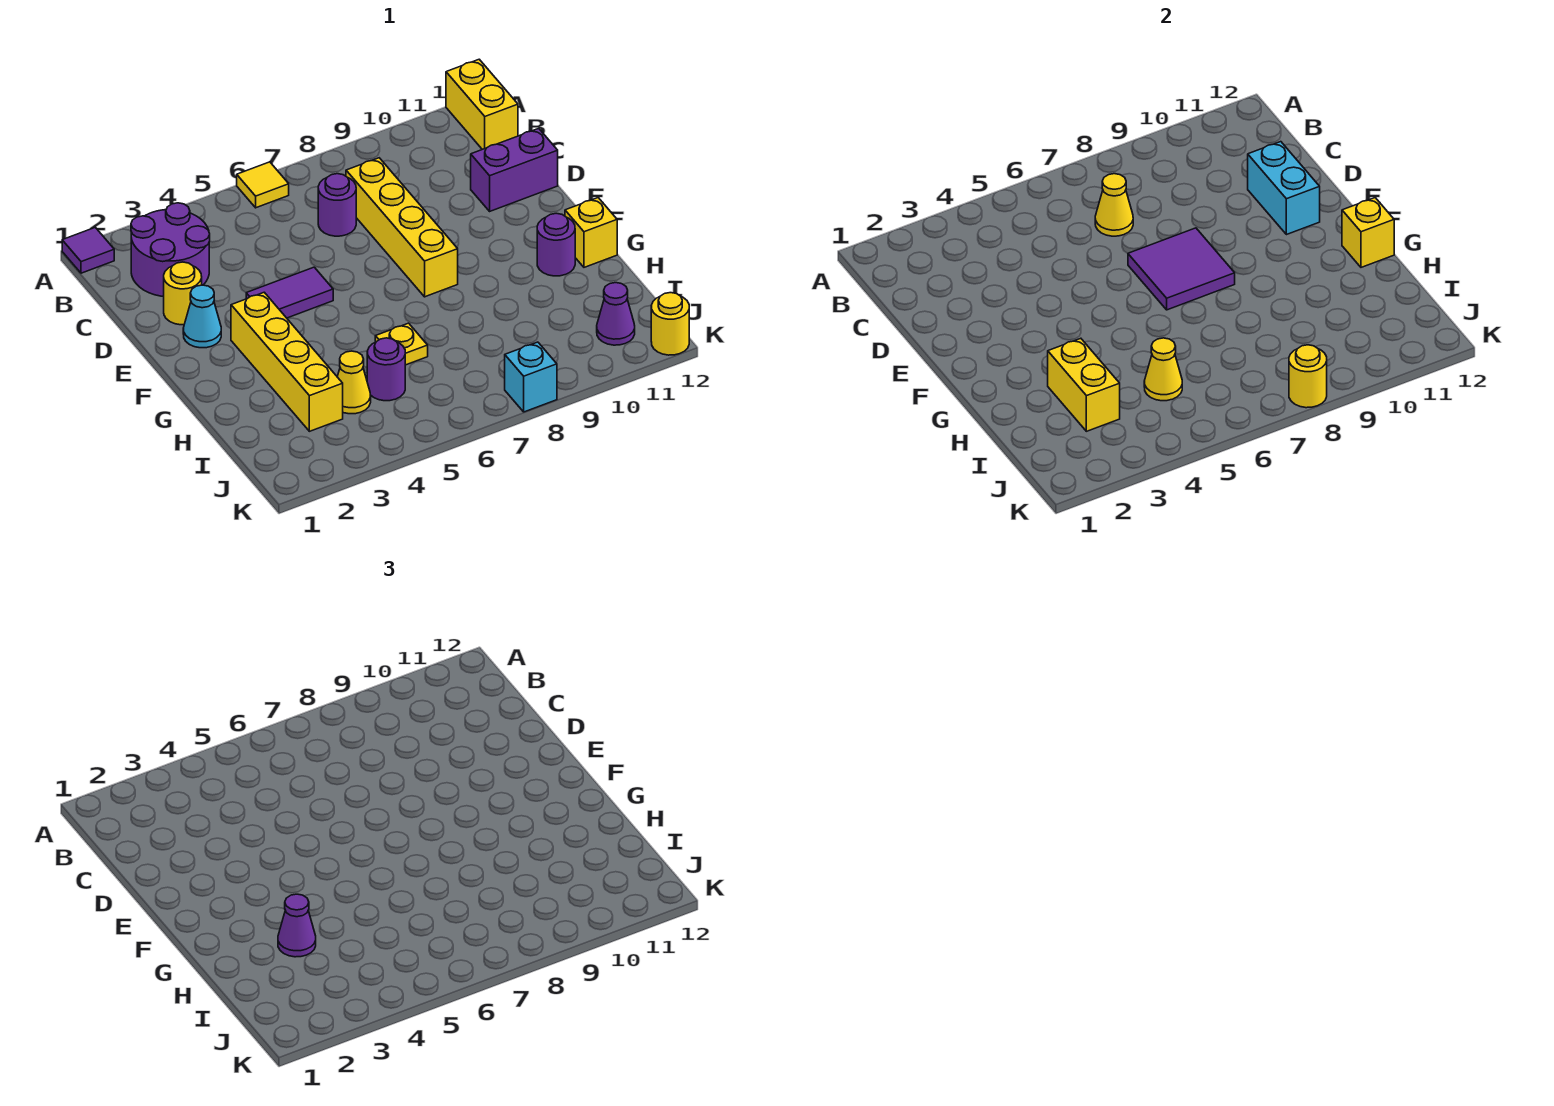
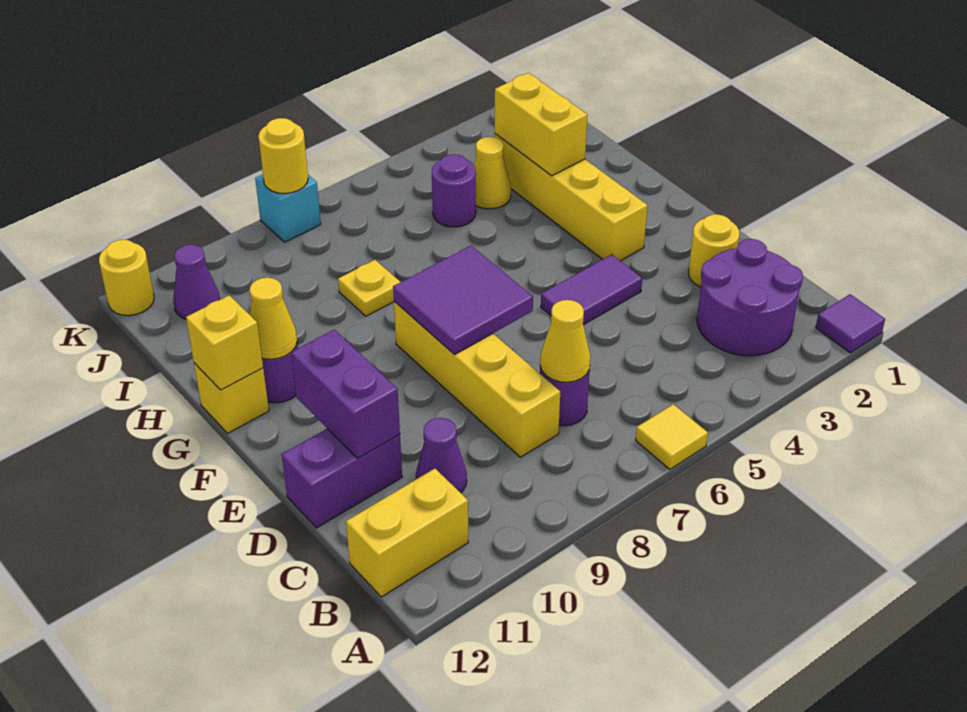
yellow brick A12:B12 level 1 -> yellow brick B11:B12 level 1
cyan brick D11:E11 level 2 -> purple brick D11:E11 level 2
cyan cone E2 level 1 -> none
purple cone H3 level 3 -> purple cone C10 level 1
yellow plate H6 level 1 -> yellow plate H8 level 1
yellow cone I5 level 2 -> yellow cone G11 level 2

